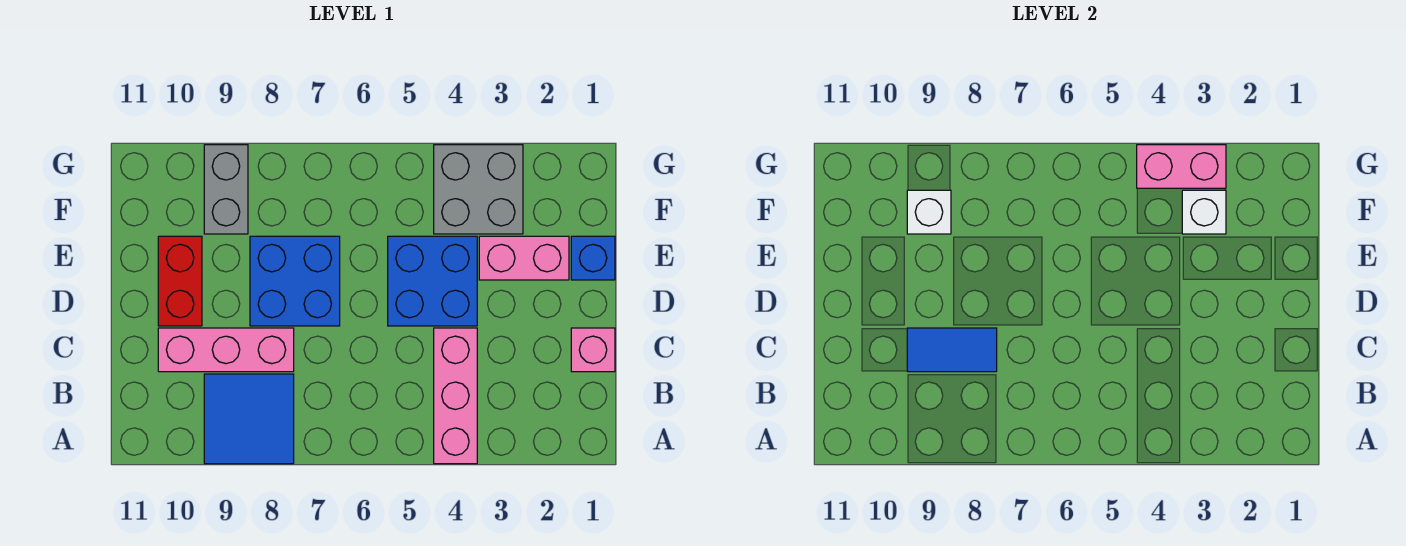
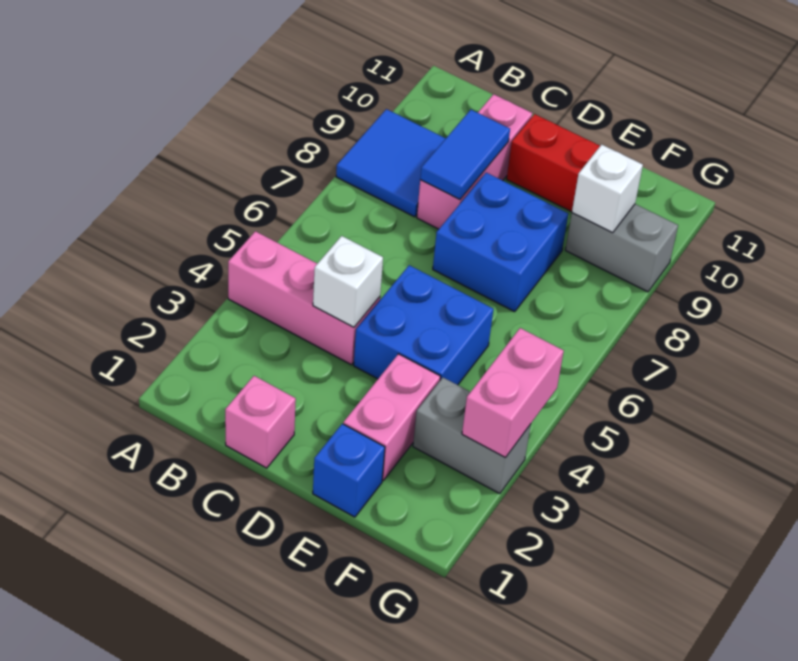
grey brick F3:G4 level 1 -> grey brick F3:G3 level 1
white brick F3 level 2 -> white brick C4 level 2

